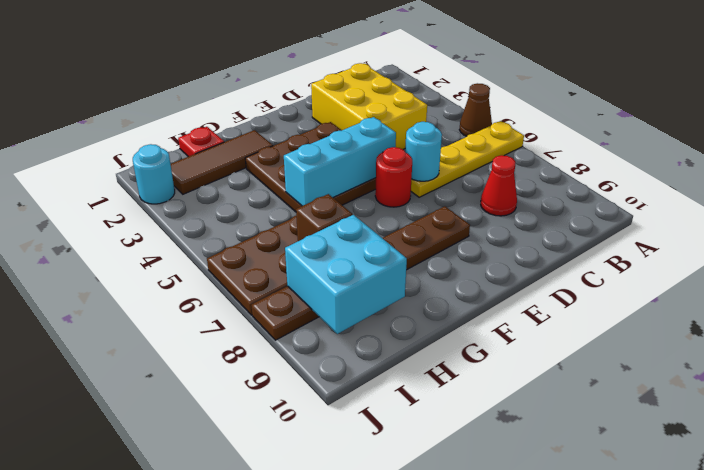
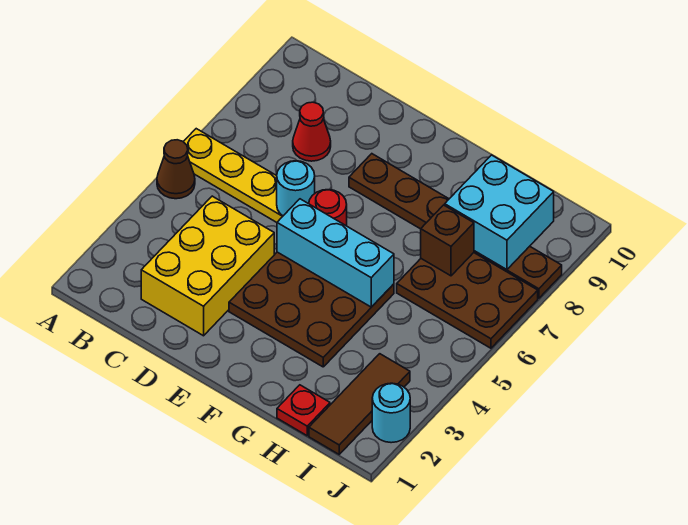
brown tile G2:I2 level 1 -> brown tile I1:I3 level 1

